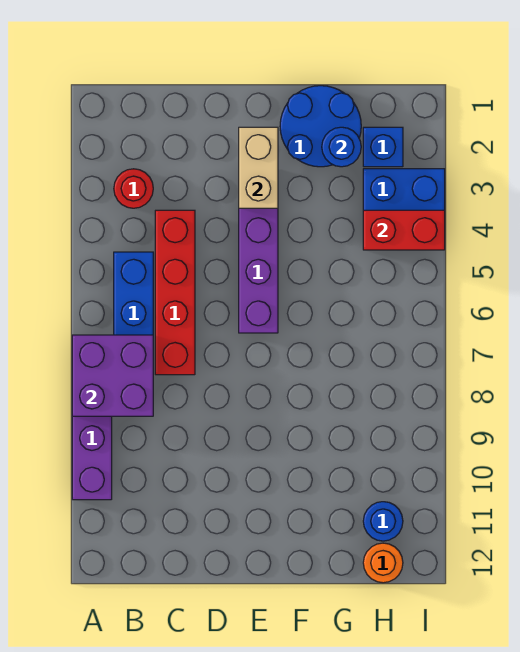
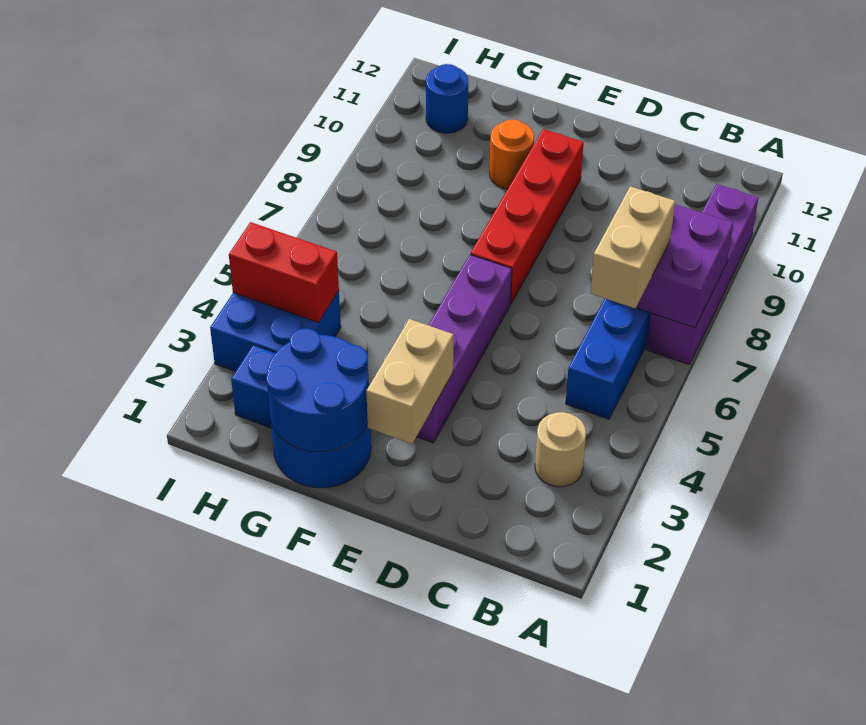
red round brick B3 level 1 -> tan round brick B3 level 1
none -> tan brick B6:B7 level 3
red brick C4:C7 level 1 -> red brick E7:E10 level 1
blue round brick G2 level 2 -> blue round brick F1:G2 level 2
orange round brick H12 level 1 -> orange round brick F10 level 1

